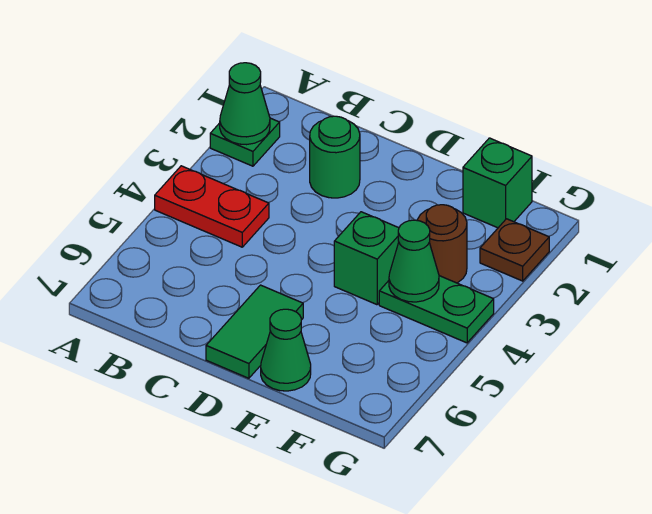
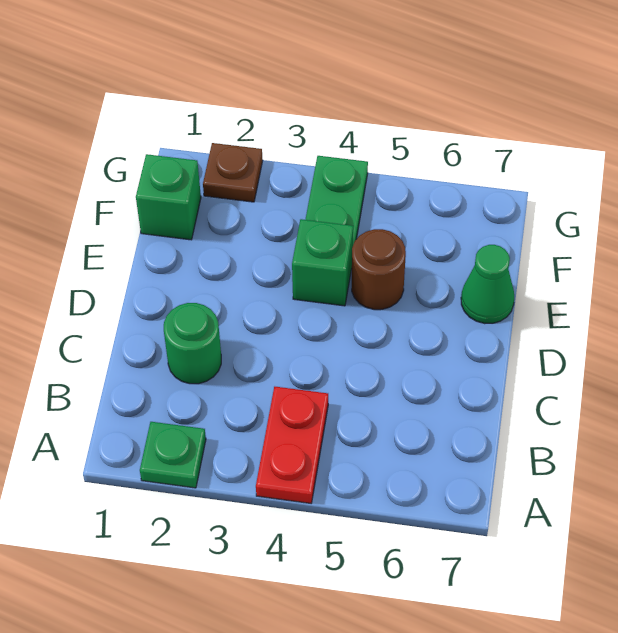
green cone A2 level 2 -> none
green tile D6:D7 level 1 -> none
brown round brick F3 level 1 -> brown round brick E5 level 1
green cone F4 level 2 -> none

